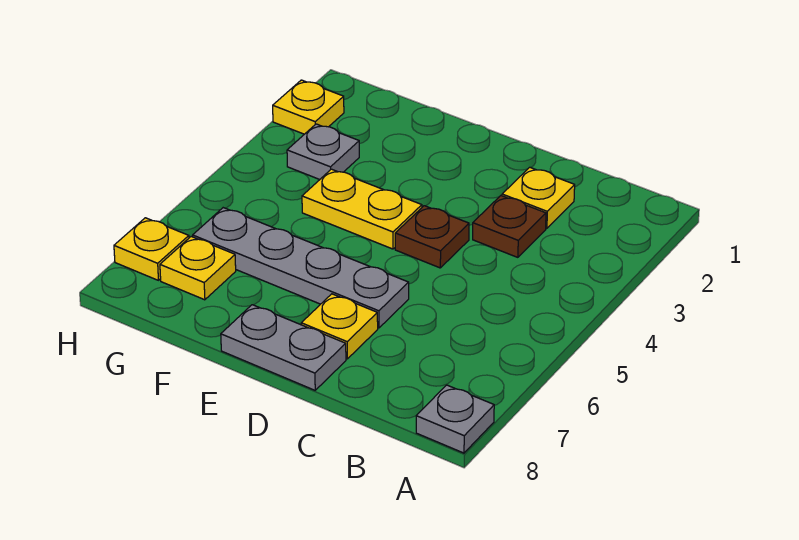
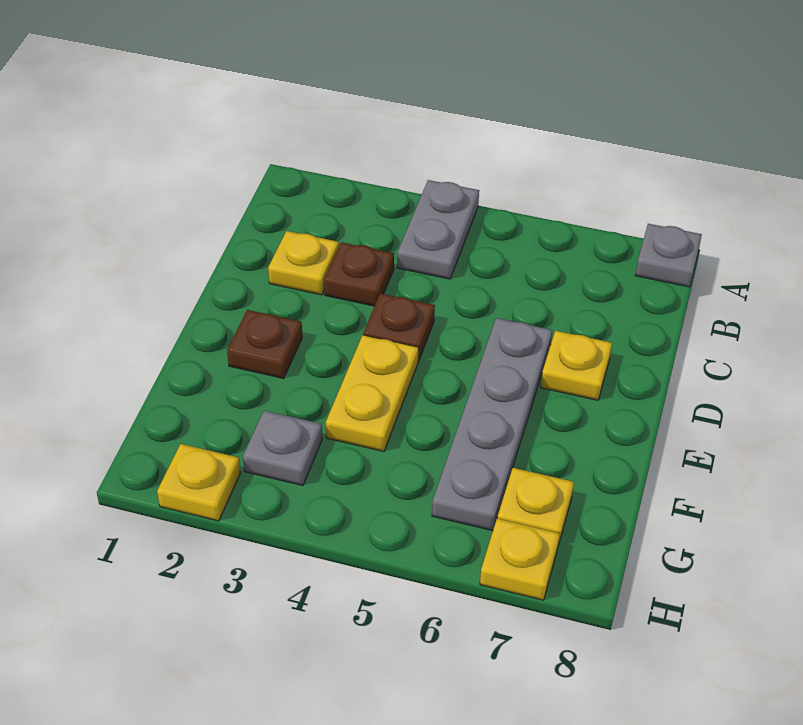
grey plate D8:E8 level 1 -> grey plate A4:B4 level 1
none -> brown plate E2 level 1

